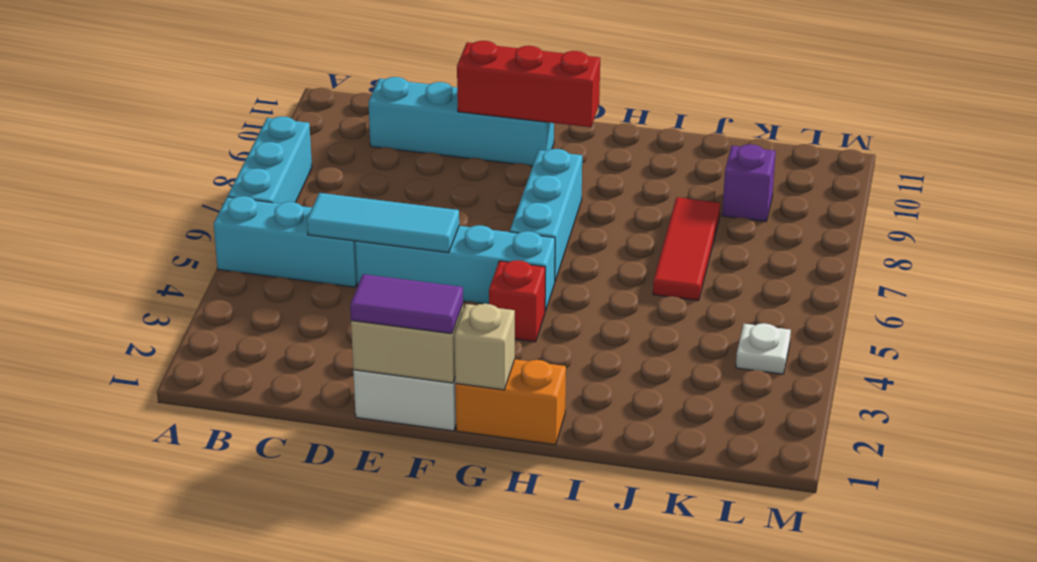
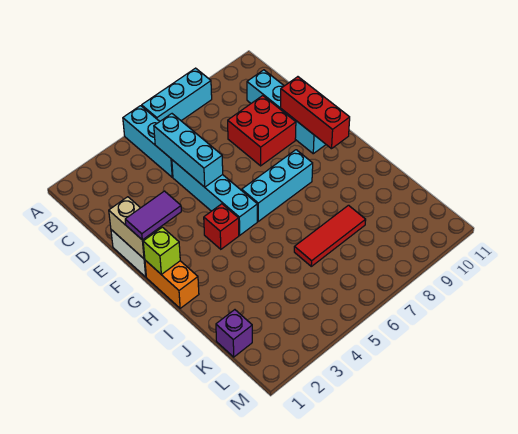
cyan tile C5:E5 level 2 -> cyan brick C5:E5 level 2
none -> red brick D8:E9 level 1
purple tile E1:F1 level 3 -> purple tile F1:F2 level 3
tan brick G1 level 2 -> lime brick G1 level 2
purple brick K9 level 1 -> purple brick K1 level 1
white plate L4 level 1 -> none

